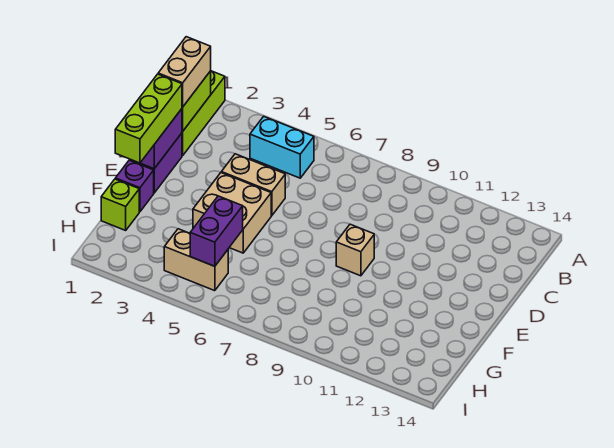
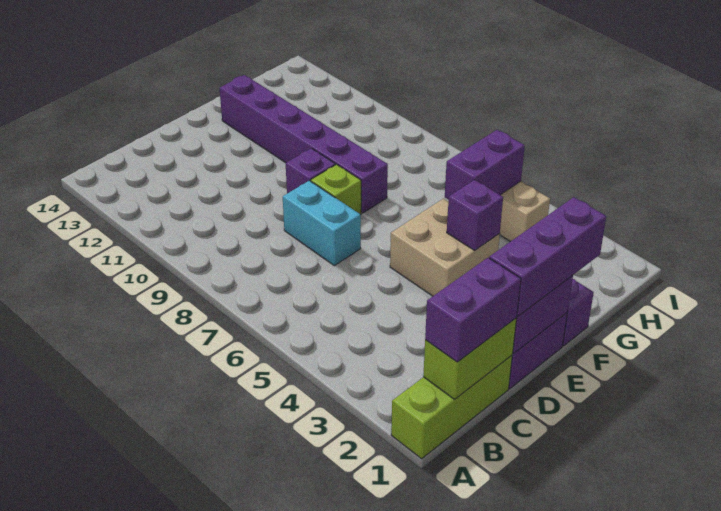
tan brick B1:C1 level 3 -> purple brick B1:C1 level 3
cyan brick B4:B5 level 1 -> cyan brick D7:D8 level 1
lime brick D1:F1 level 3 -> purple brick D1:F1 level 3
tan brick D4:D5 level 1 -> none
tan brick E9 level 1 -> purple brick E9 level 1
none -> purple brick F4 level 2
none -> purple brick F8:F13 level 1
lime brick G1 level 1 -> lime brick E8 level 1

